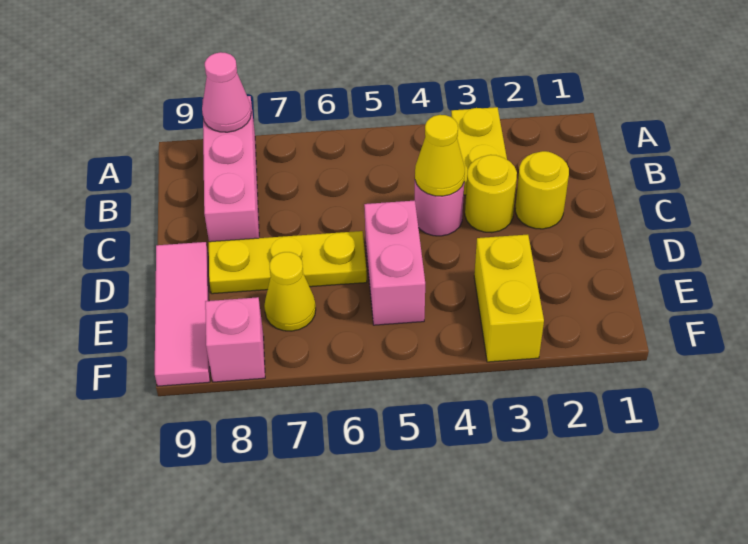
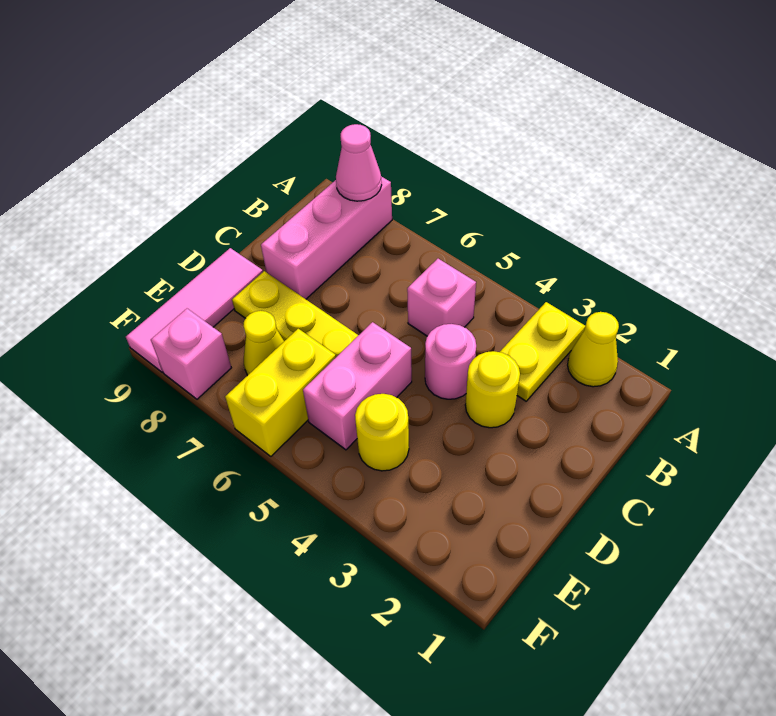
none -> pink brick B5 level 1
yellow round brick C2 level 1 -> yellow round brick E4 level 1
yellow cone C4 level 2 -> yellow cone A2 level 1
yellow brick E3:F3 level 1 -> yellow brick E6:F6 level 1

